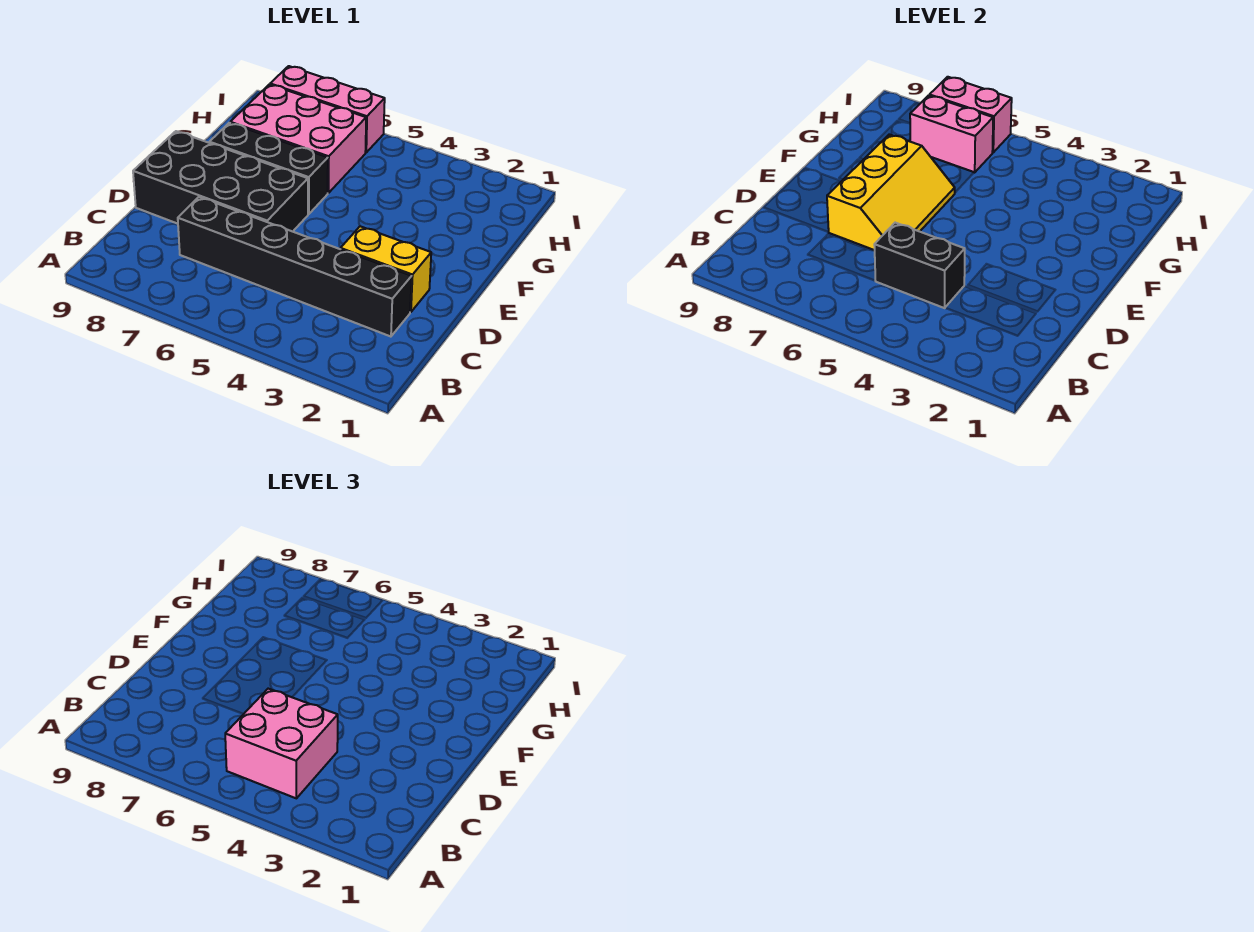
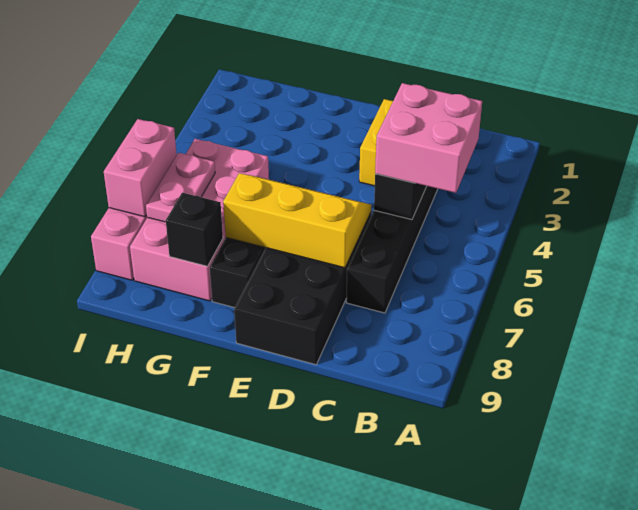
pink brick G6:H8 level 1 -> pink brick G5:H8 level 1
none -> black brick G8 level 2
pink brick H6:H7 level 2 -> pink plate H6:H7 level 2

